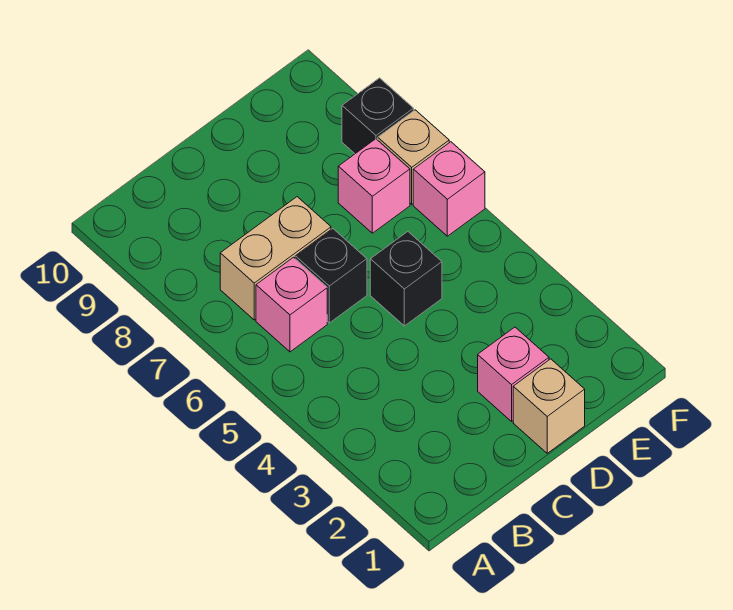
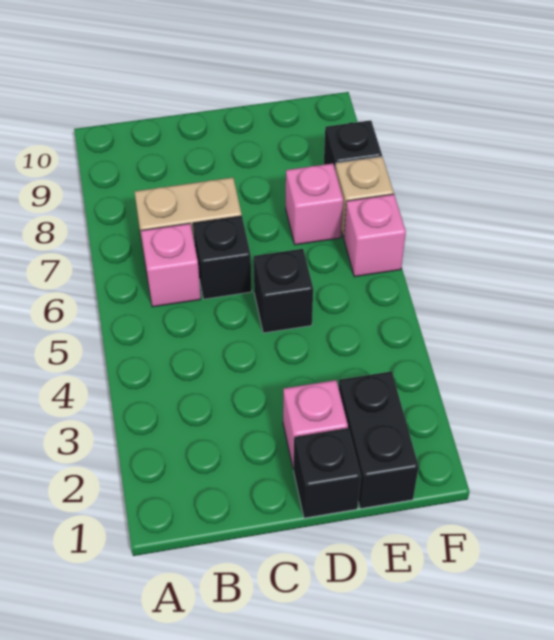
tan brick D1 level 1 -> black brick D1 level 1
none -> black brick E1:E2 level 1

